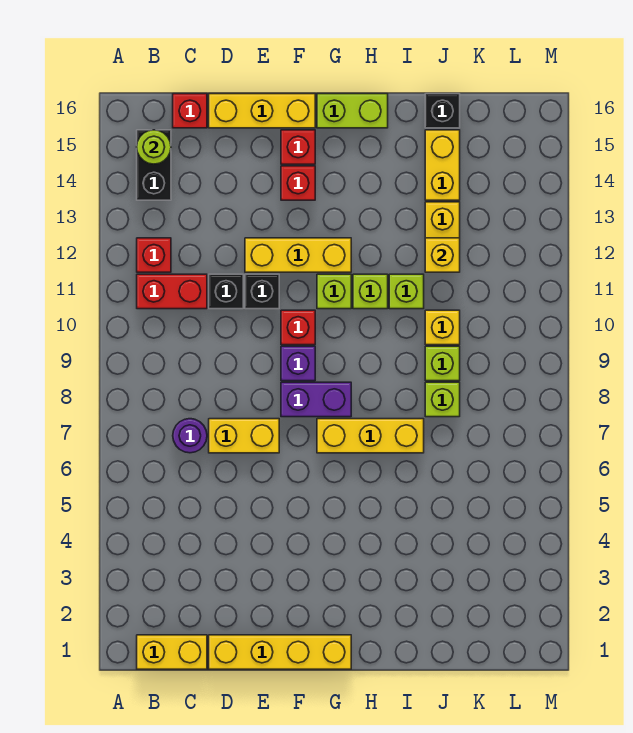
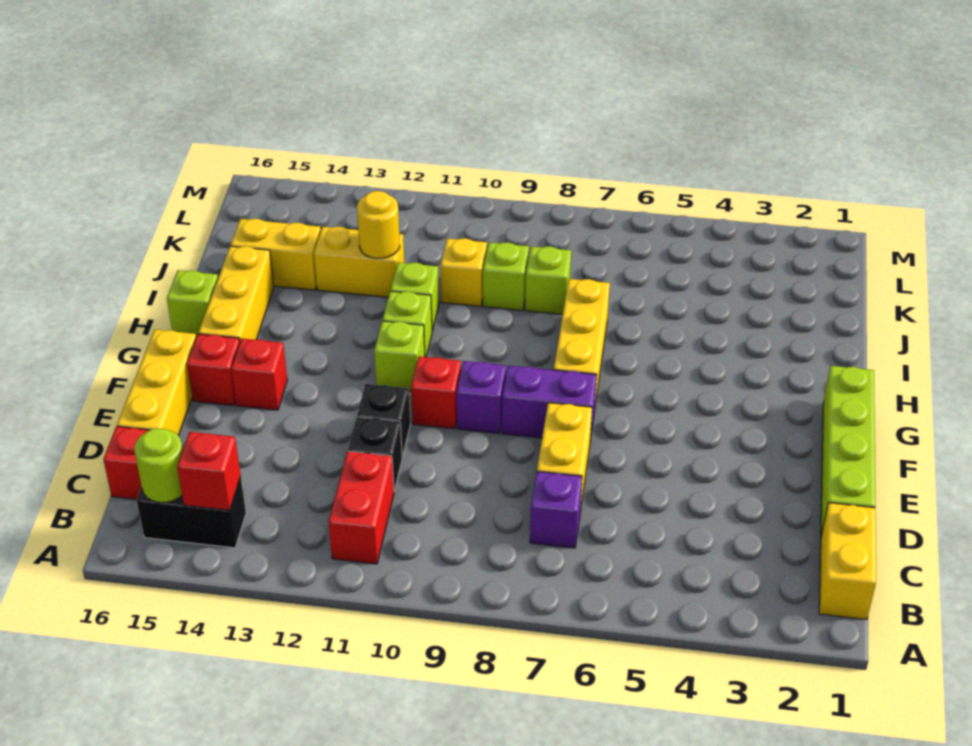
red brick B12 level 1 -> red brick B14 level 2
purple round brick C7 level 1 -> purple brick C7 level 1
yellow brick D1:G1 level 1 -> lime brick D1:G1 level 1
yellow brick E12:G12 level 1 -> yellow brick G15:I15 level 1
purple brick F8:G8 level 1 -> purple brick F7:F8 level 1
lime brick G16:H16 level 1 -> lime brick H16 level 1
yellow brick J12 level 2 -> yellow round brick J12 level 2
black brick J16 level 1 -> none

